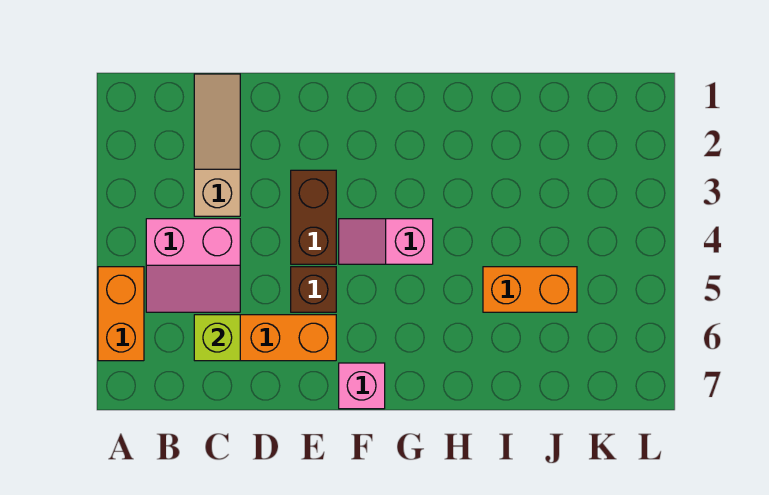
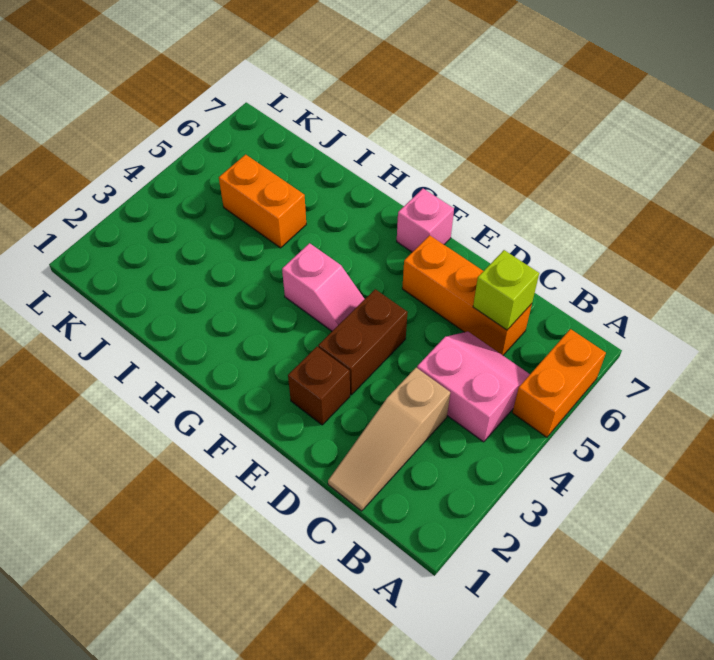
brown brick E5 level 1 -> brown brick E2 level 1

